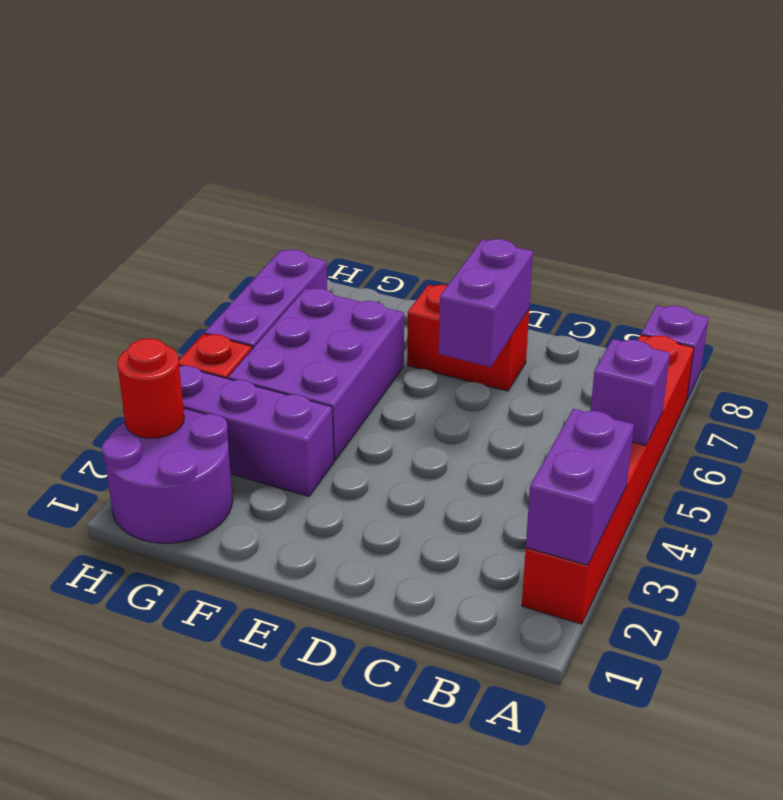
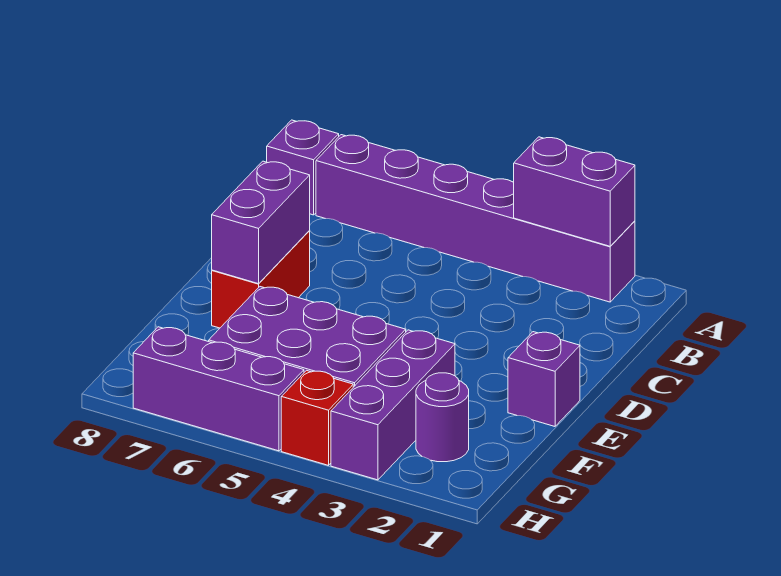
red brick A2:A7 level 1 -> purple brick A2:A7 level 1
purple brick A5 level 2 -> purple brick E1 level 1
purple brick D6:D7 level 2 -> purple brick D7:E7 level 2
purple round brick G1:H2 level 1 -> purple round brick G2 level 1
red round brick H2 level 2 -> none

